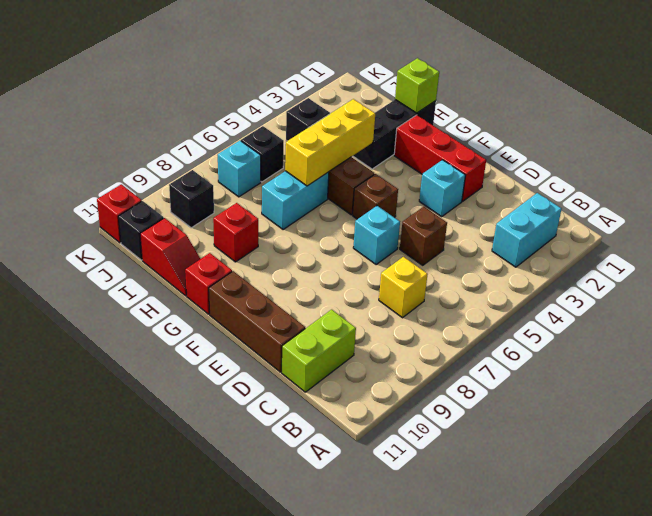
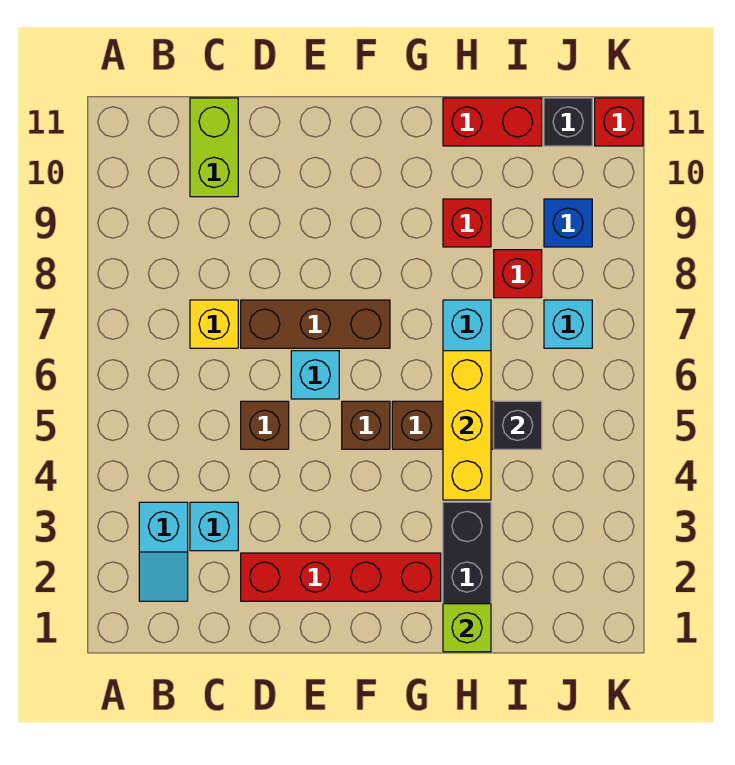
cyan brick B2:B3 level 1 -> cyan slope B2:B3 level 1 top 3
brown brick D11:F11 level 1 -> brown brick D7:F7 level 1
red brick E2:G2 level 1 -> red brick D2:G2 level 1
cyan brick E3 level 1 -> cyan brick C3 level 1
red brick G11 level 1 -> red brick I8 level 1
red slope H11:I11 level 1 top I -> red brick H11:I11 level 1
black brick J6 level 1 -> none
black brick J9 level 1 -> blue brick J9 level 1

